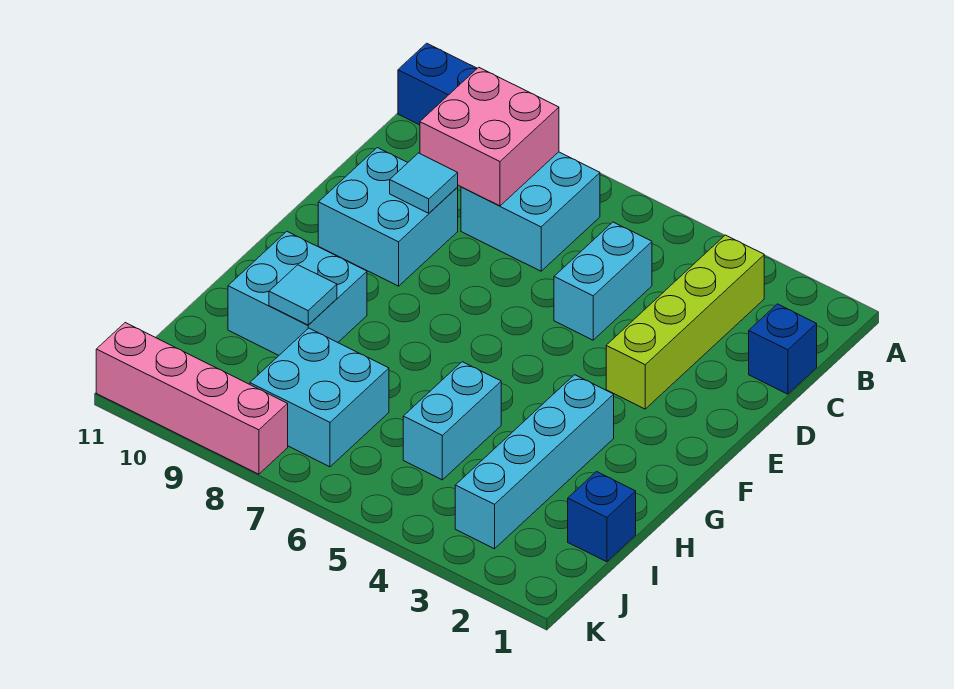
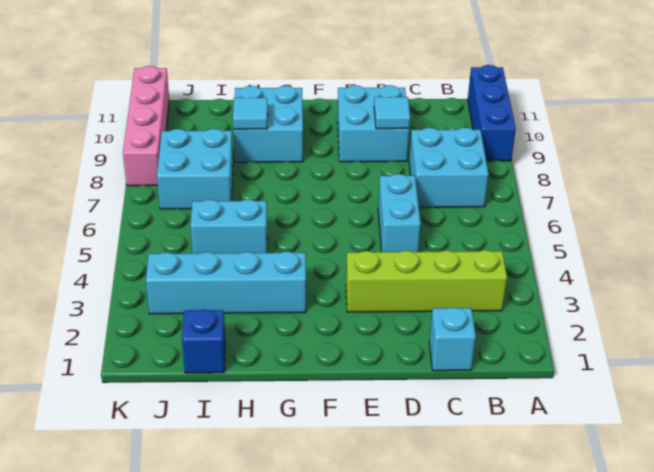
pink brick B8:C9 level 2 -> none
blue brick C1 level 1 -> cyan brick C1 level 1
cyan brick C5:D5 level 1 -> cyan brick D5:D6 level 1

